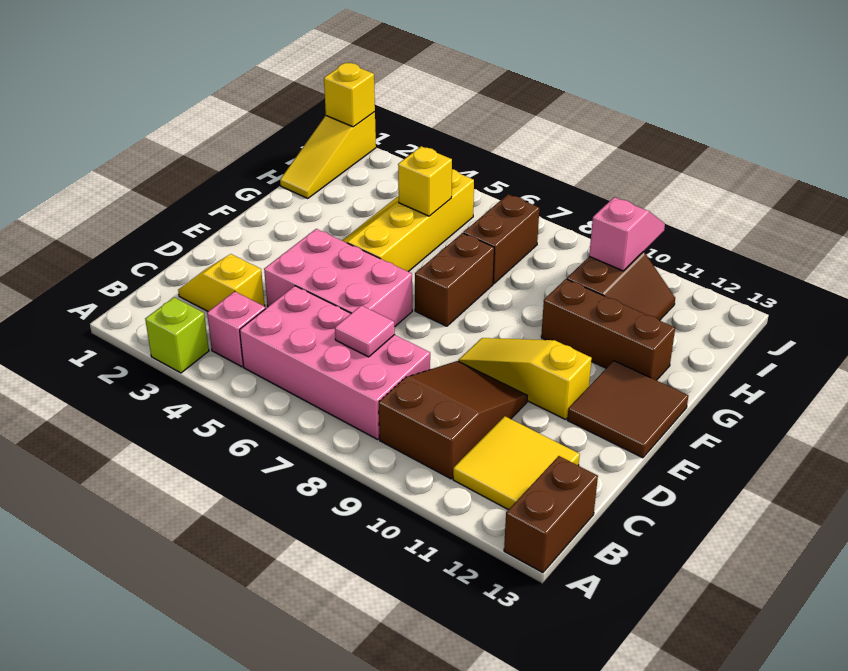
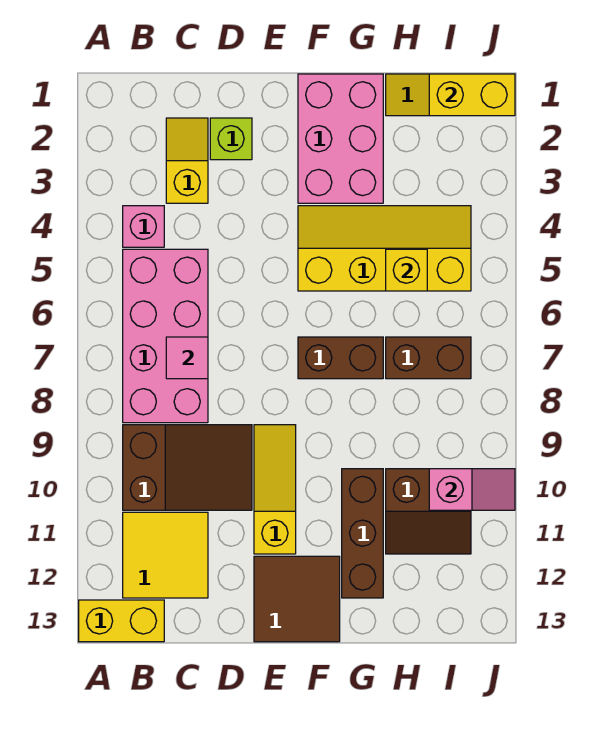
lime brick A3 level 1 -> lime brick D2 level 1
brown brick A13:B13 level 1 -> yellow brick A13:B13 level 1
pink brick D4:E6 level 1 -> pink brick F1:G3 level 1
yellow brick J1 level 2 -> yellow brick I1:J1 level 2

